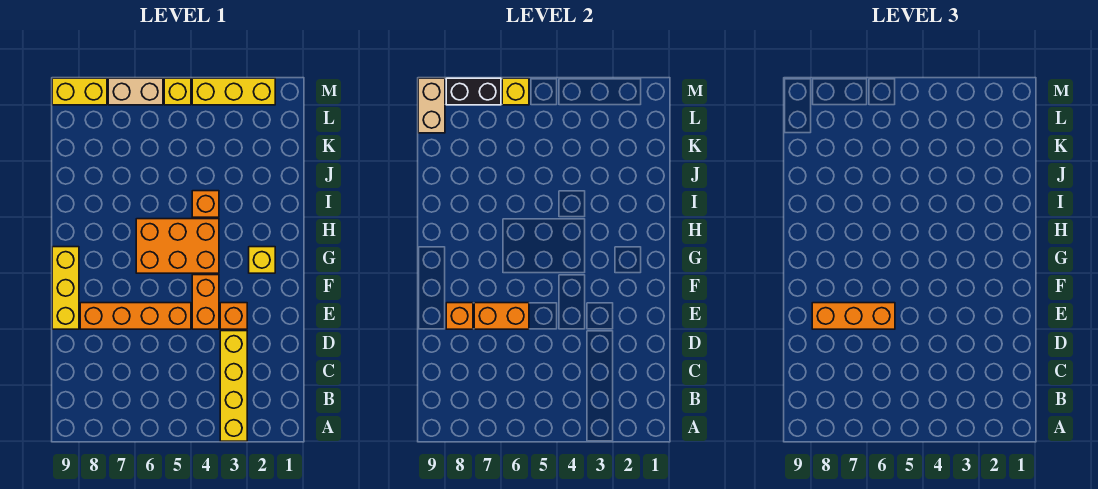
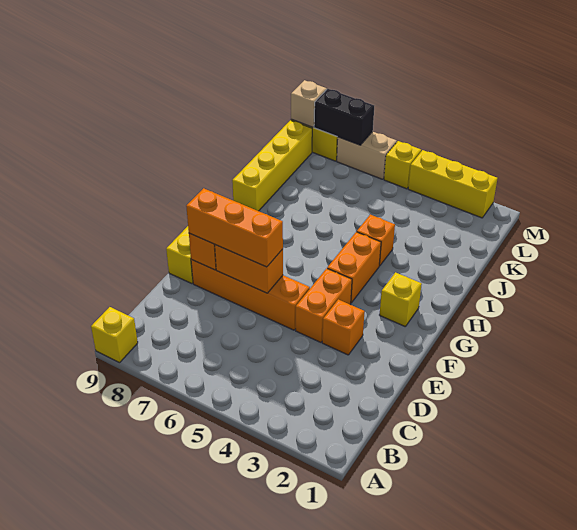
yellow brick A3:D3 level 1 -> yellow brick I9:L9 level 1
orange brick G4:H6 level 1 -> orange brick G4:H4 level 1
tan brick L9:M9 level 2 -> tan brick M9 level 2
yellow brick M6 level 2 -> yellow brick A9 level 1

